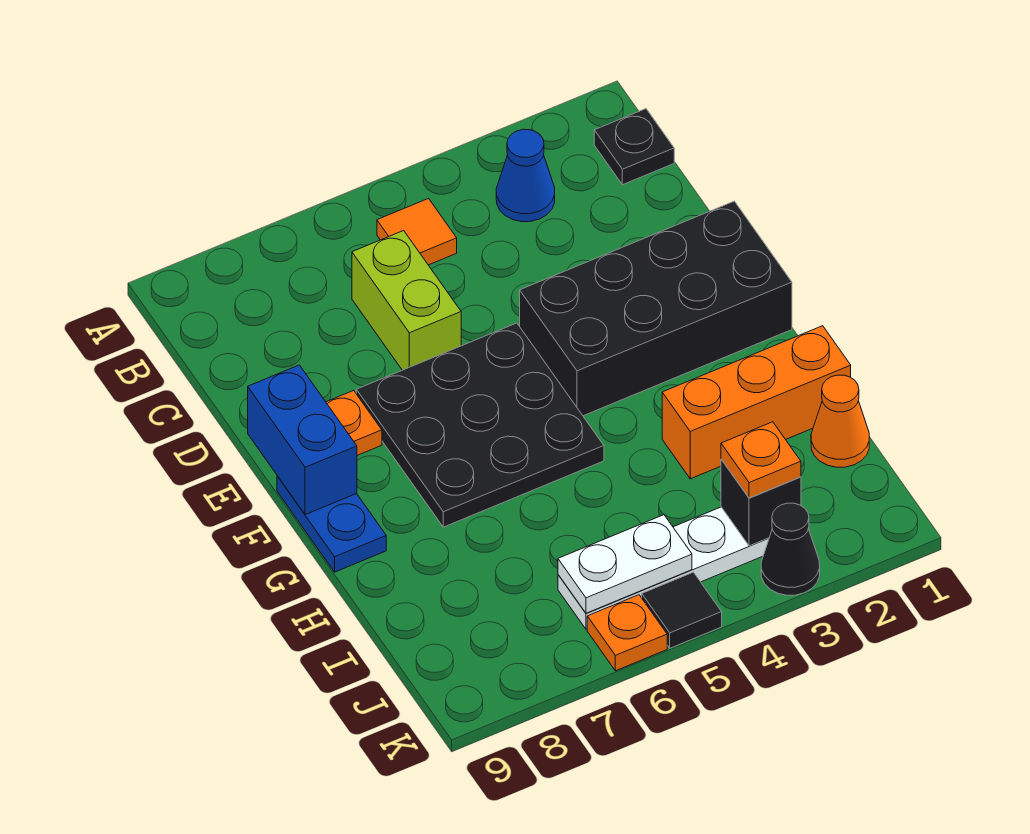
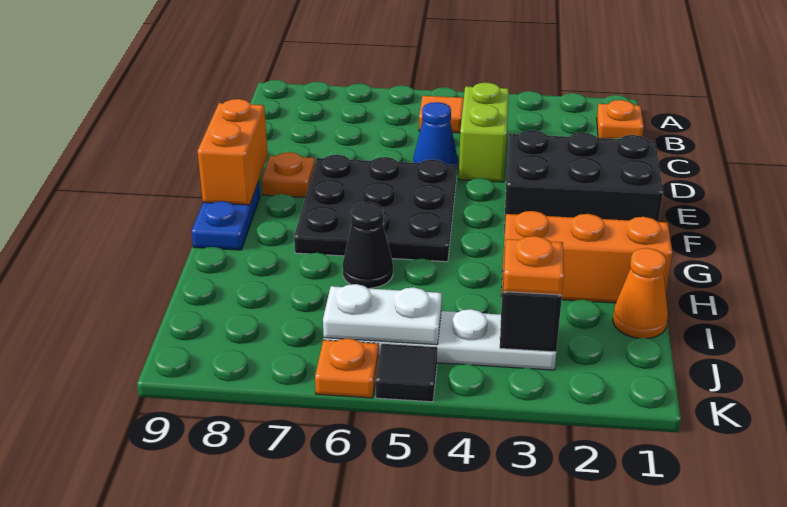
black plate B1 level 1 -> orange plate B1 level 1
blue cone B3 level 1 -> blue cone D5 level 1
lime brick C6:D6 level 1 -> lime brick C4:D4 level 1
black brick E1:F4 level 1 -> black brick E1:F3 level 1
blue brick E9:F9 level 2 -> orange brick E9:F9 level 2
black cone K3 level 1 -> black cone H6 level 1

